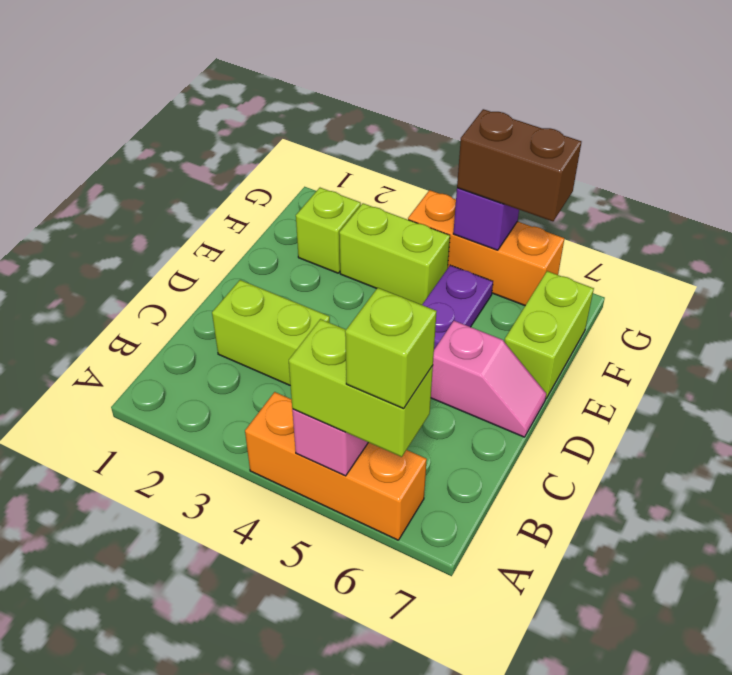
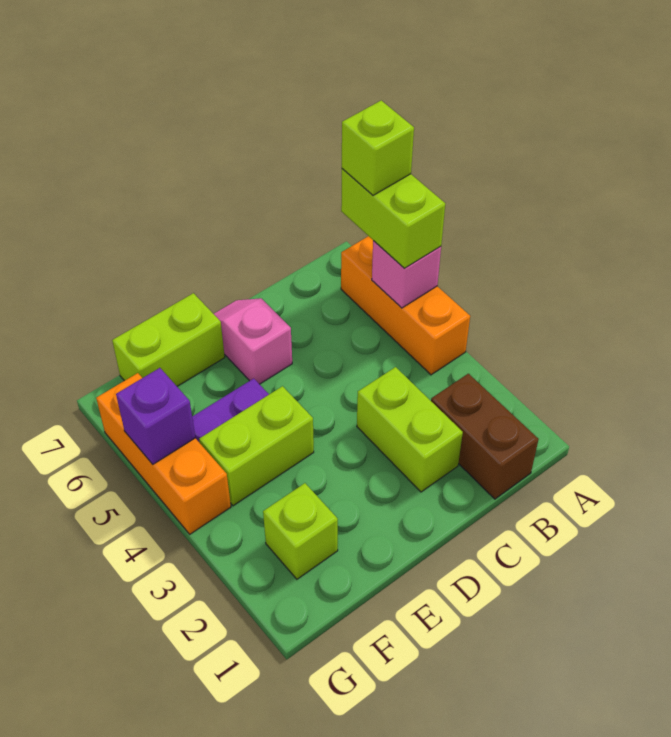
lime brick F3:F4 level 1 -> lime brick E4:F4 level 1
brown brick G5:G6 level 3 -> brown brick B1:B2 level 1

